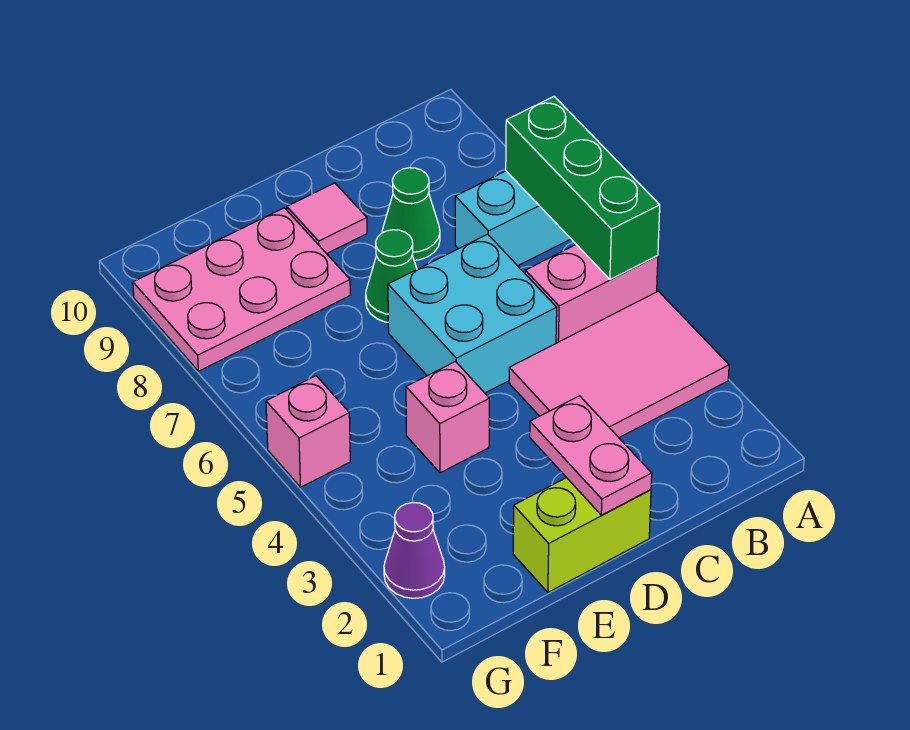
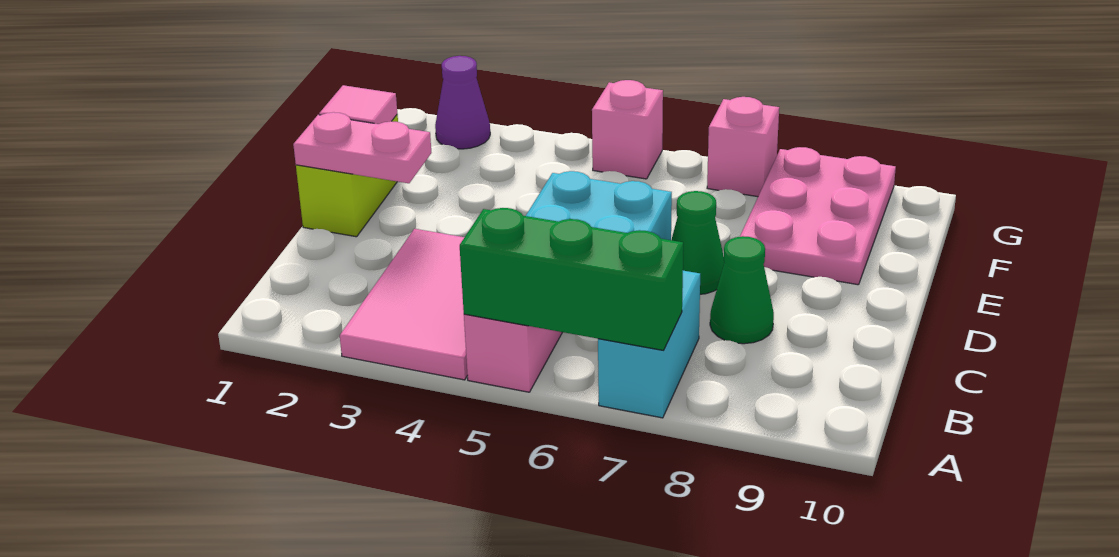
pink tile D9 level 1 -> pink tile E1 level 2
pink brick E4 level 1 -> pink brick G7 level 1

